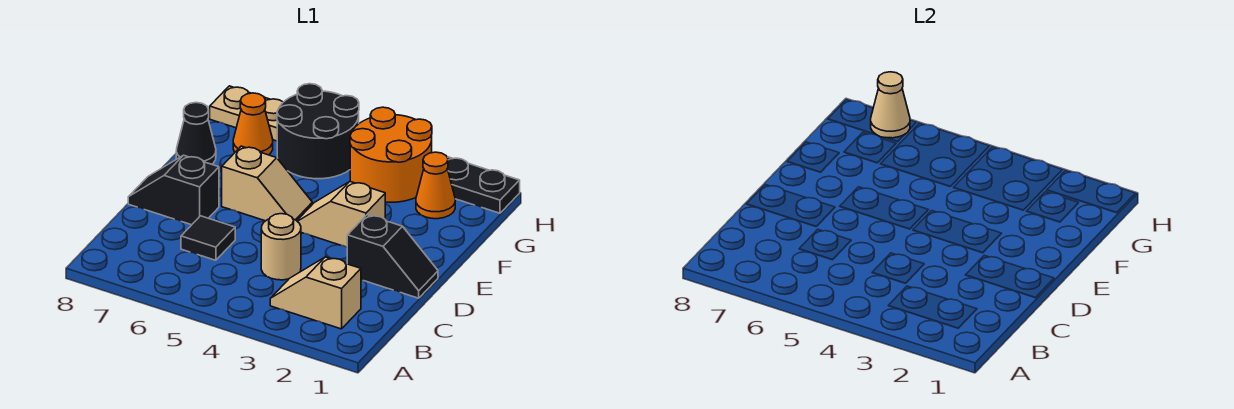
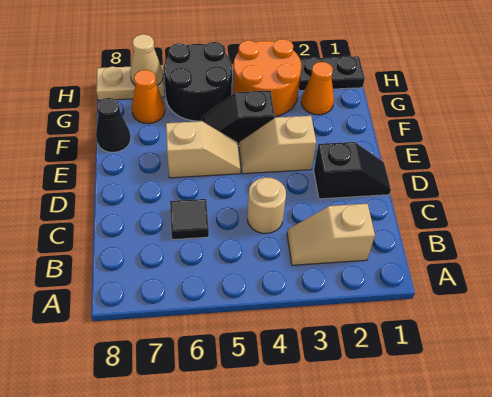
black slope D7:D8 level 1 top 7 -> black slope F4:F5 level 1 top 4

